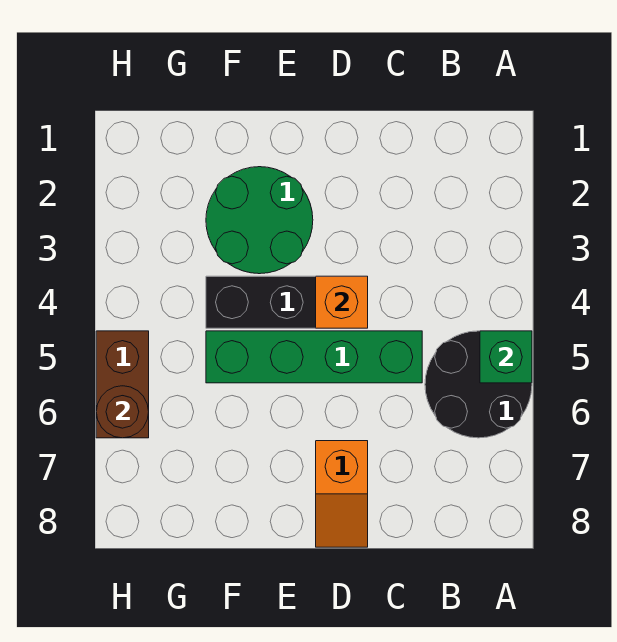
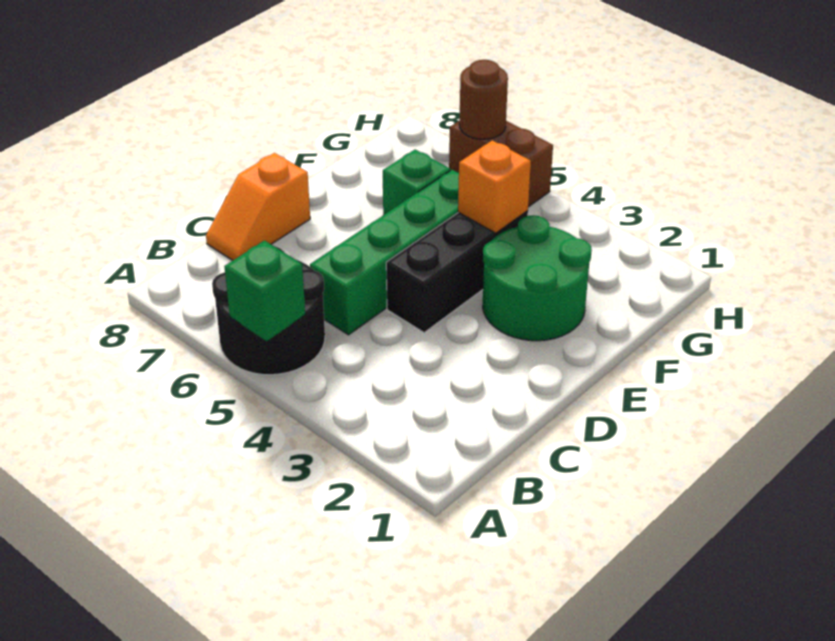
orange brick D4 level 2 -> orange brick F4 level 2
orange slope D7:D8 level 1 top 7 -> orange slope C8:D8 level 1 top D
none -> green brick F6 level 1

